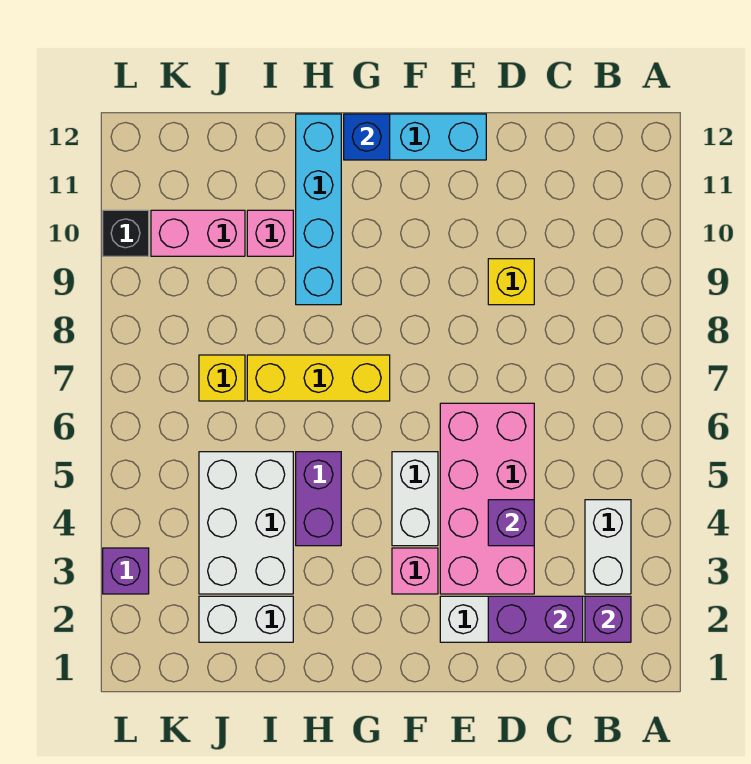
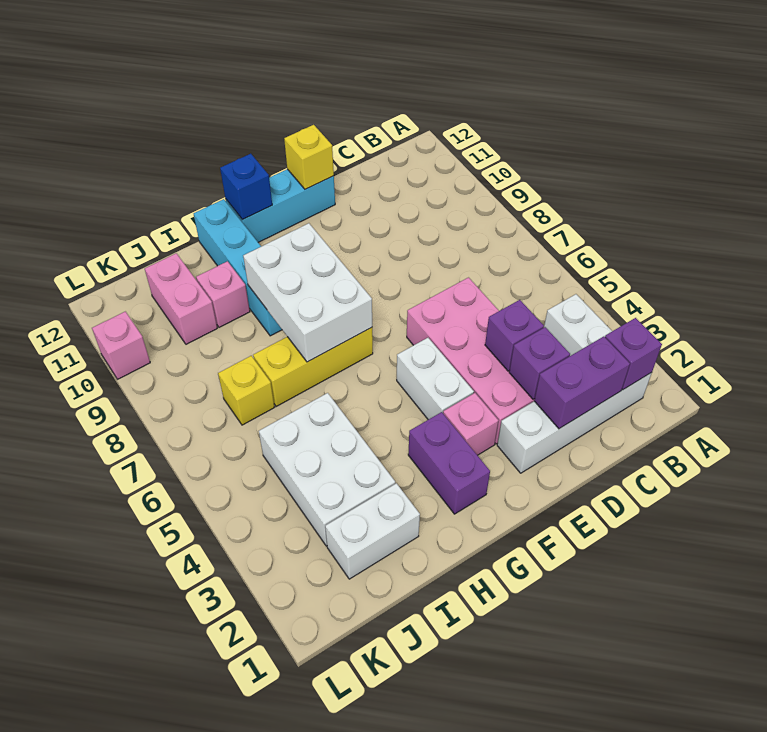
yellow brick D9 level 1 -> yellow brick E12 level 2
none -> white brick G7:H9 level 2
purple brick H4:H5 level 1 -> purple brick G2:G3 level 1
pink brick J10:K10 level 1 -> pink brick J10:J11 level 1
purple brick L3 level 1 -> purple brick D3 level 2
black brick L10 level 1 -> pink brick L10 level 1

